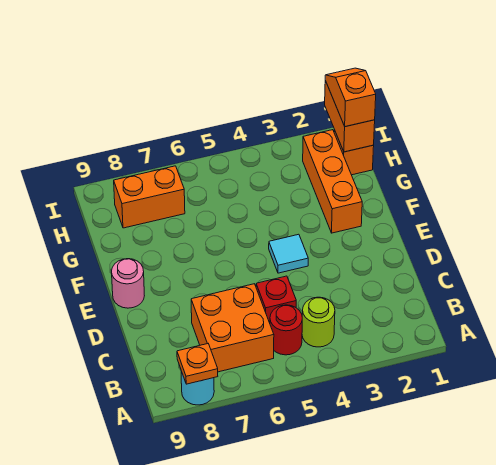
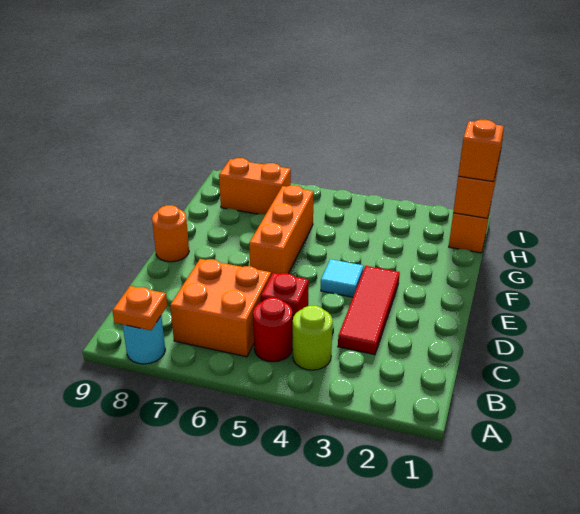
none -> red tile C3:E3 level 1
pink round brick E9 level 1 -> orange round brick E9 level 1
orange brick F2:H2 level 1 -> orange brick E6:G6 level 1

